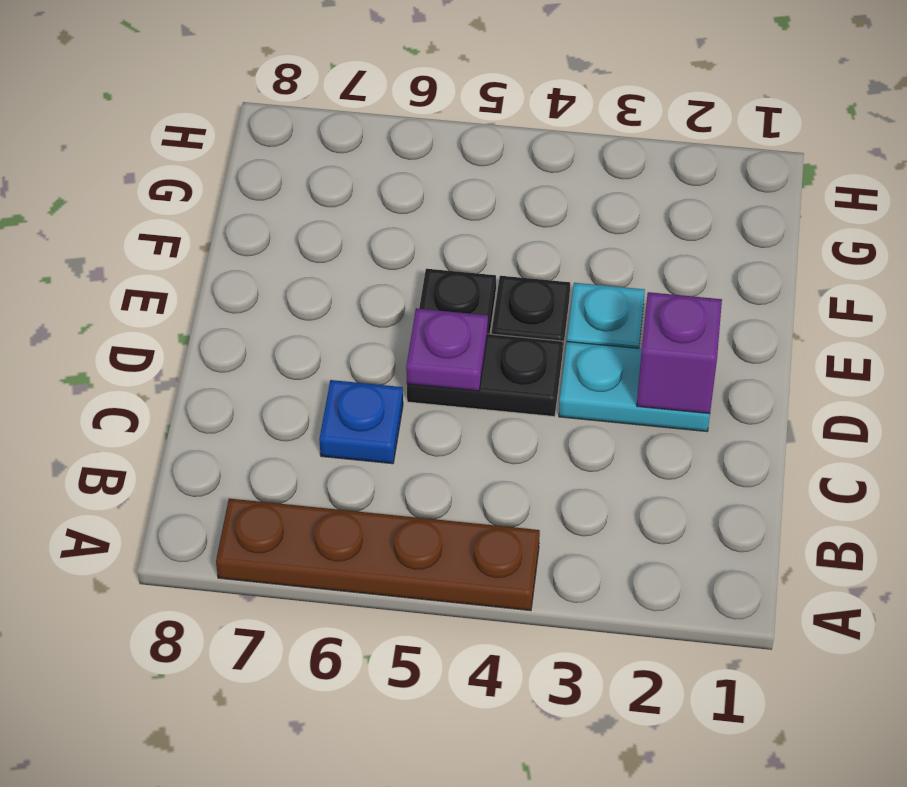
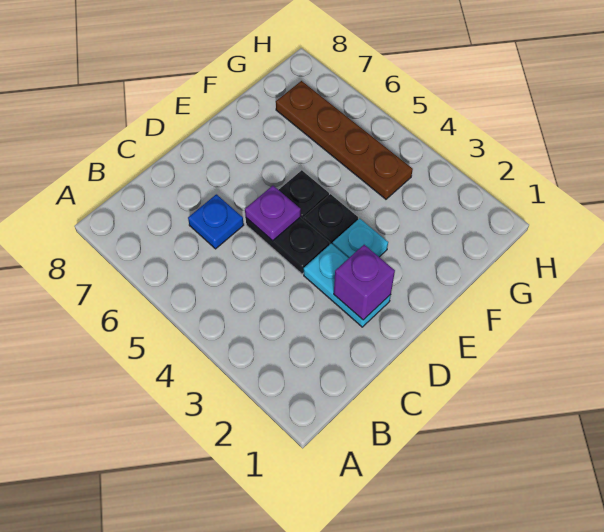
brown plate A4:A7 level 1 -> brown plate G4:G7 level 1

